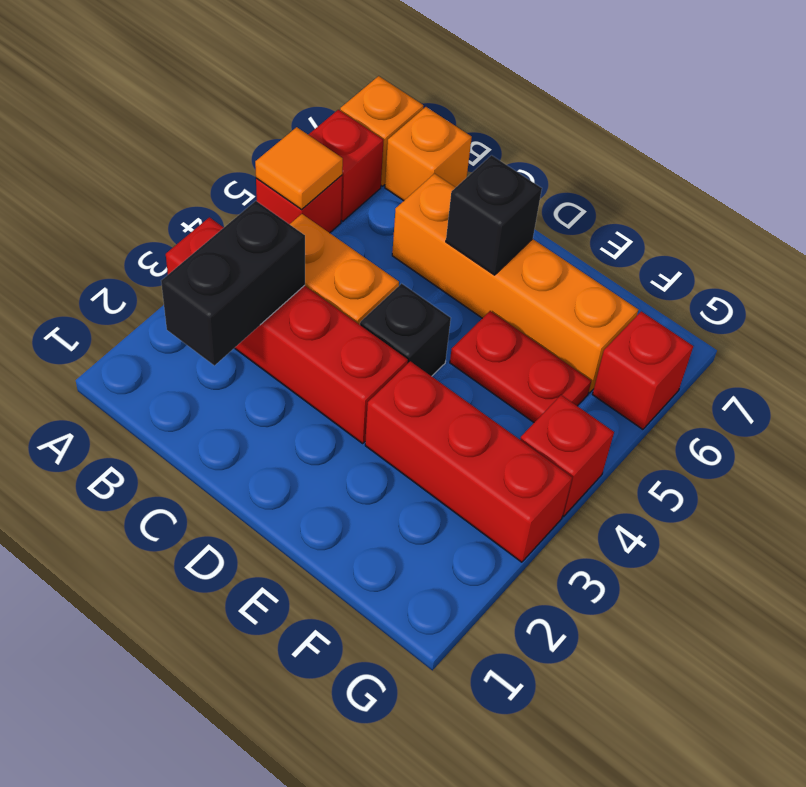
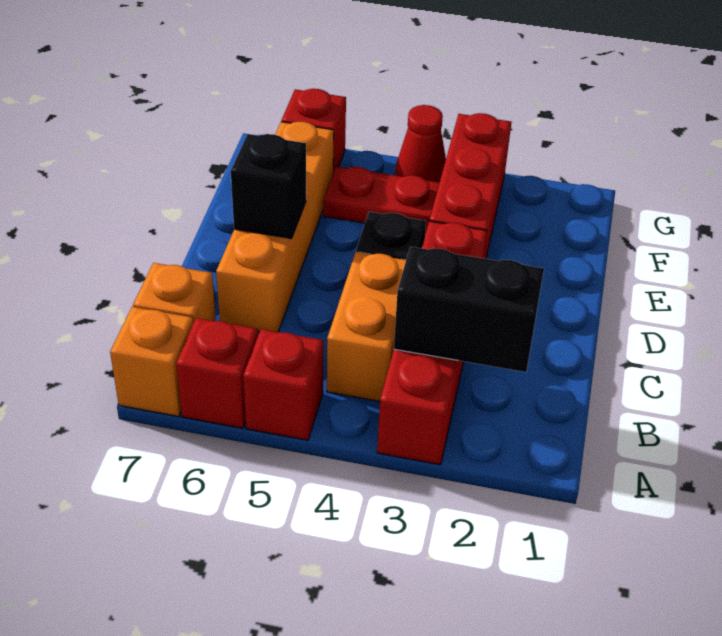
orange tile A5 level 2 -> none
red plate E5:F5 level 1 -> red plate F4:F5 level 1
red brick G4 level 1 -> red cone G4 level 1

